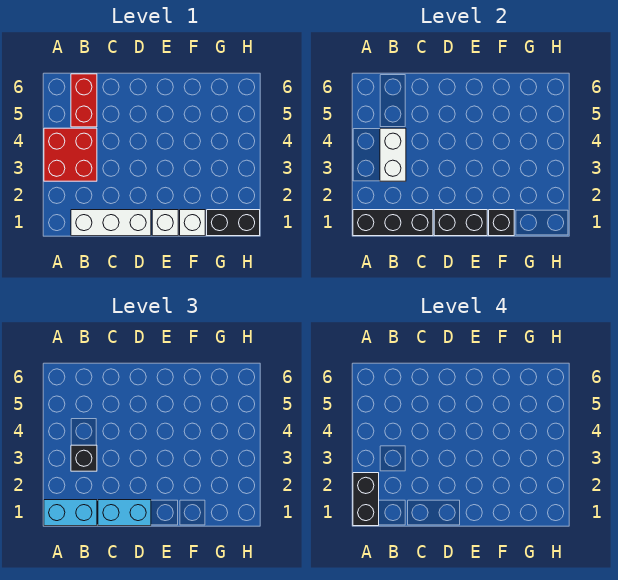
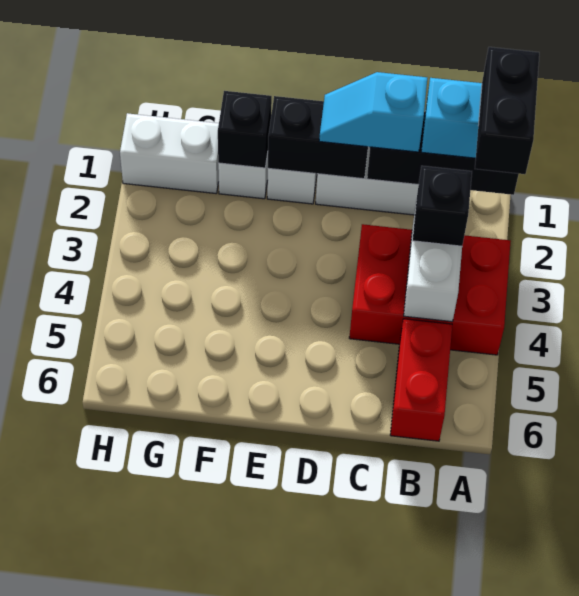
red brick A3:B4 level 1 -> red brick A3:C4 level 1
cyan brick C1:D1 level 3 -> cyan slope C1:D1 level 3 top C
black brick G1:H1 level 1 -> white brick G1:H1 level 1

